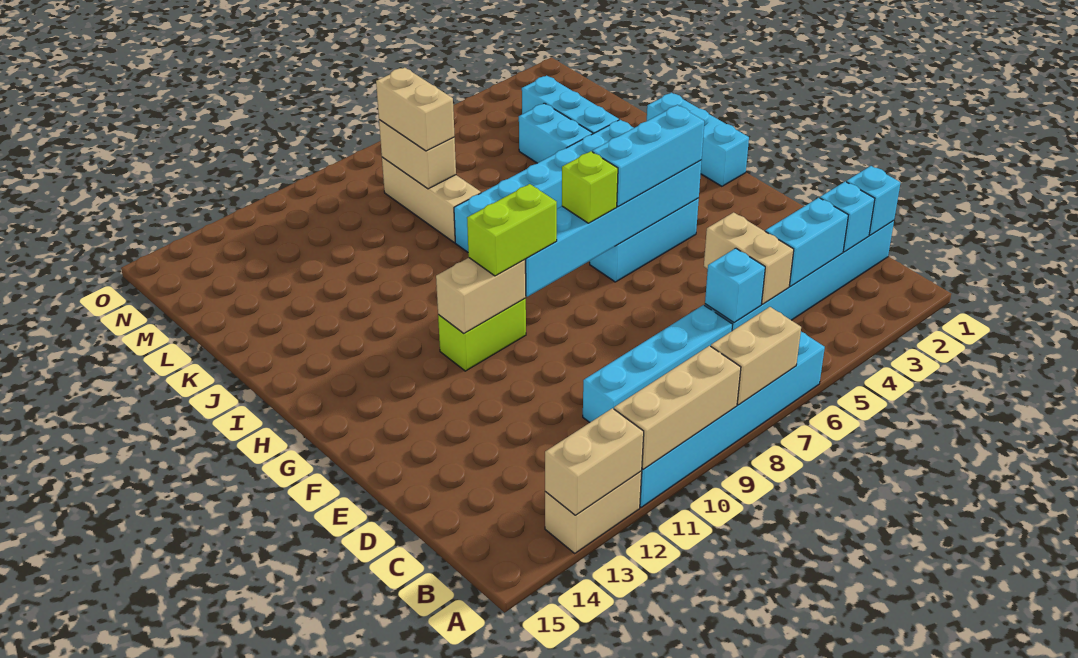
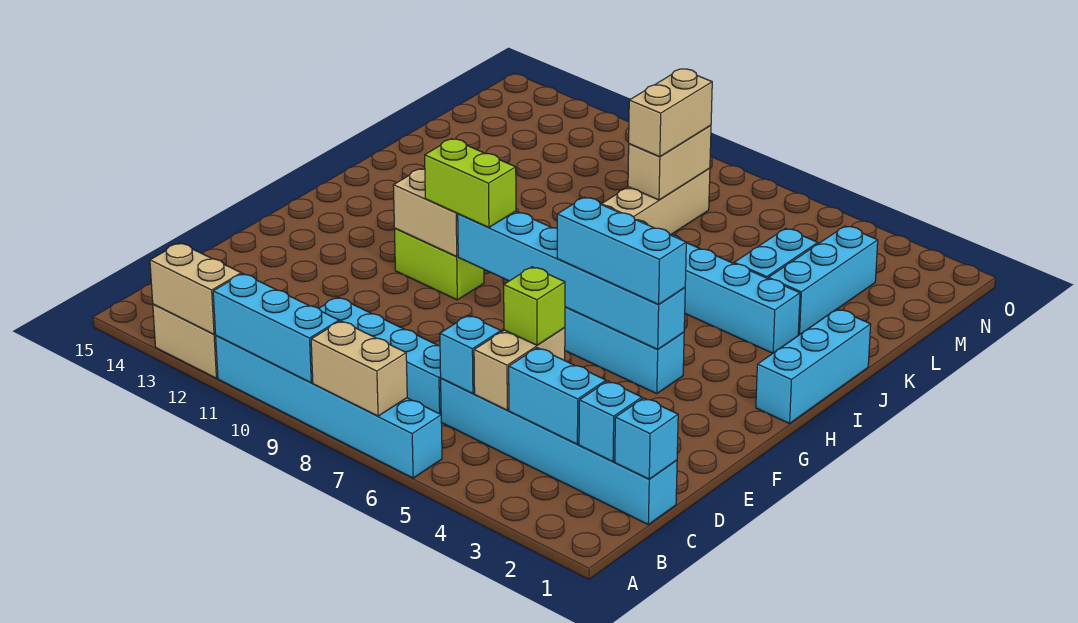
tan brick A9:A11 level 2 -> cyan brick A9:A11 level 2
lime brick G7 level 3 -> lime brick D5 level 3

